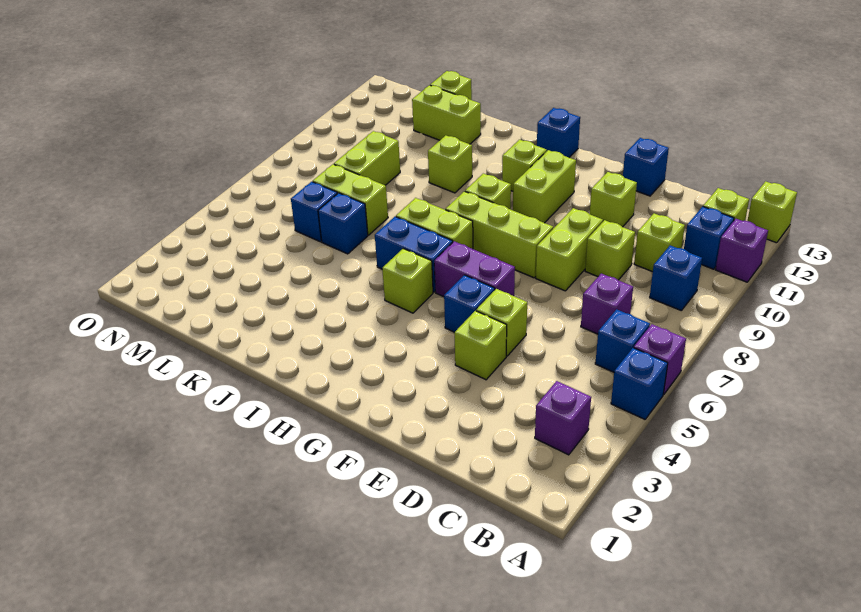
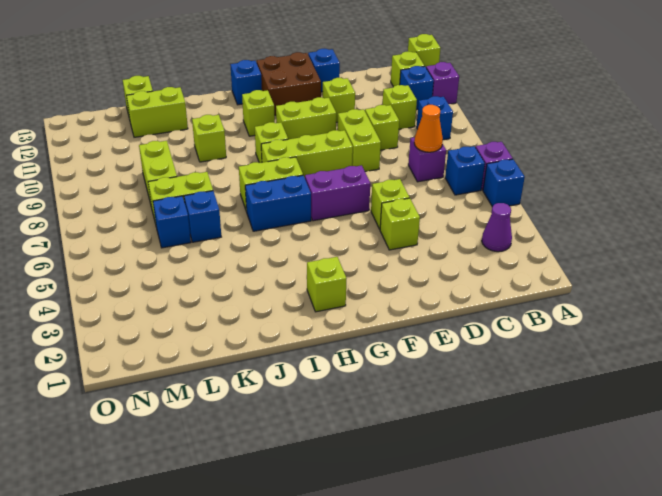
purple brick B3 level 1 -> purple cone B3 level 1
none -> orange cone C7 level 2
blue brick F5 level 1 -> none
none -> brown brick F12:G13 level 1
lime brick G10:G11 level 1 -> lime brick F10:G10 level 1
lime brick H5 level 1 -> lime brick H2 level 1

